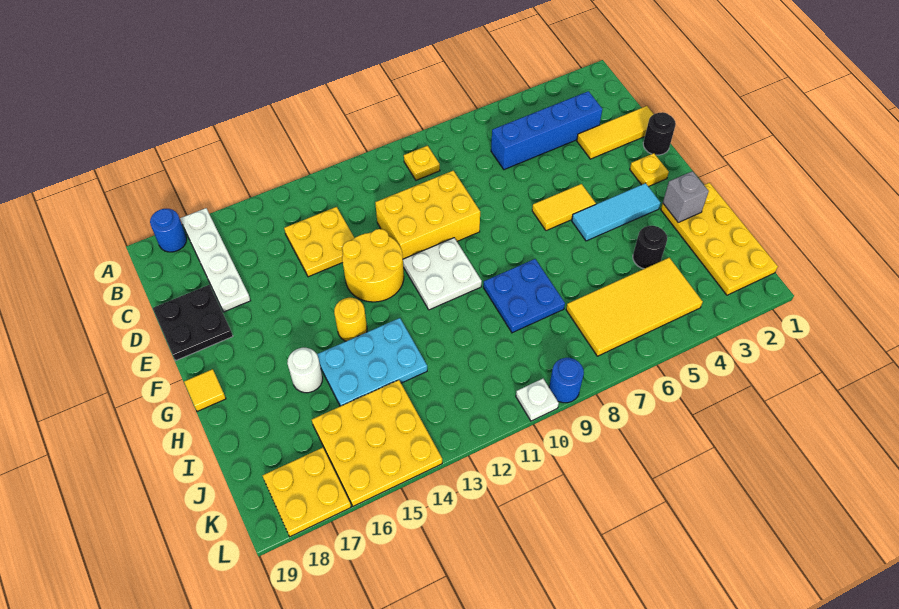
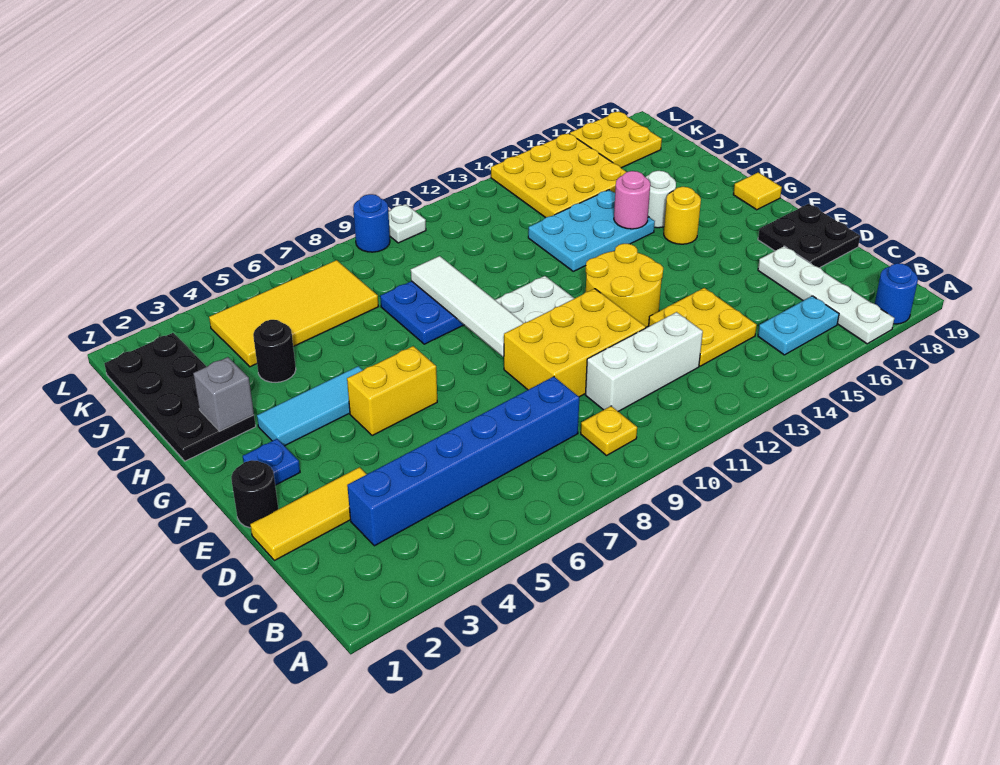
none -> cyan plate B15:B16 level 1
blue brick C3:C6 level 1 -> blue brick C3:C8 level 1
none -> white brick C10:C12 level 1
yellow plate F2 level 1 -> blue plate F2 level 1
yellow tile F5:F6 level 1 -> yellow brick F5:F6 level 1
none -> white tile F9:I9 level 2
yellow round brick G14 level 1 -> yellow round brick G16 level 1
yellow plate H1:K2 level 1 -> black plate H1:K2 level 1
none -> pink round brick H15 level 2

